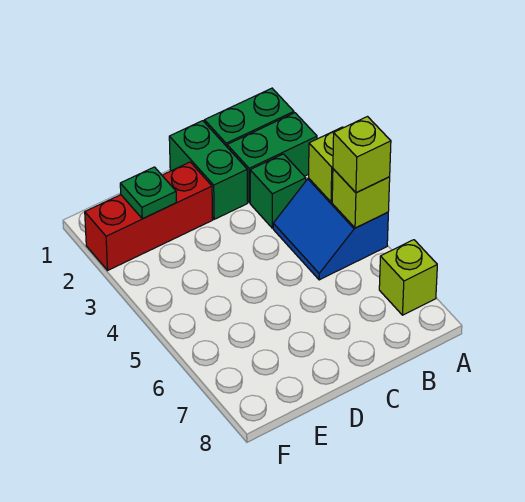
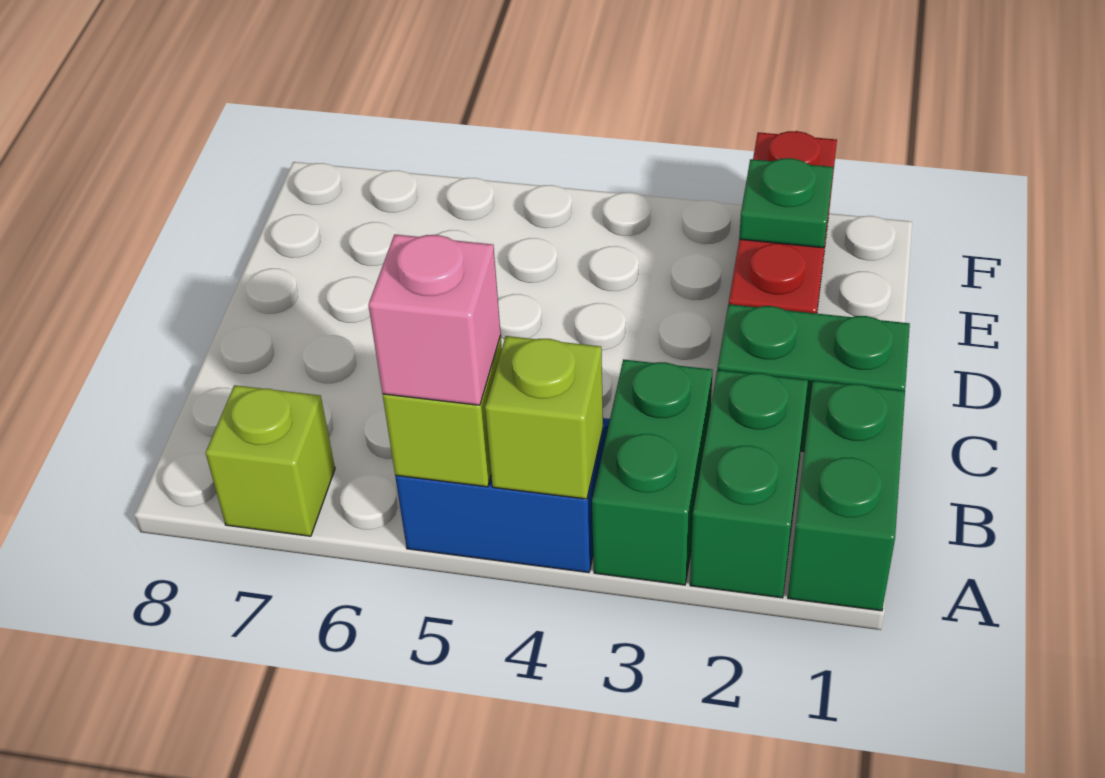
lime brick A5 level 3 -> pink brick A5 level 3
green brick B3 level 1 -> green brick A3:B3 level 1

